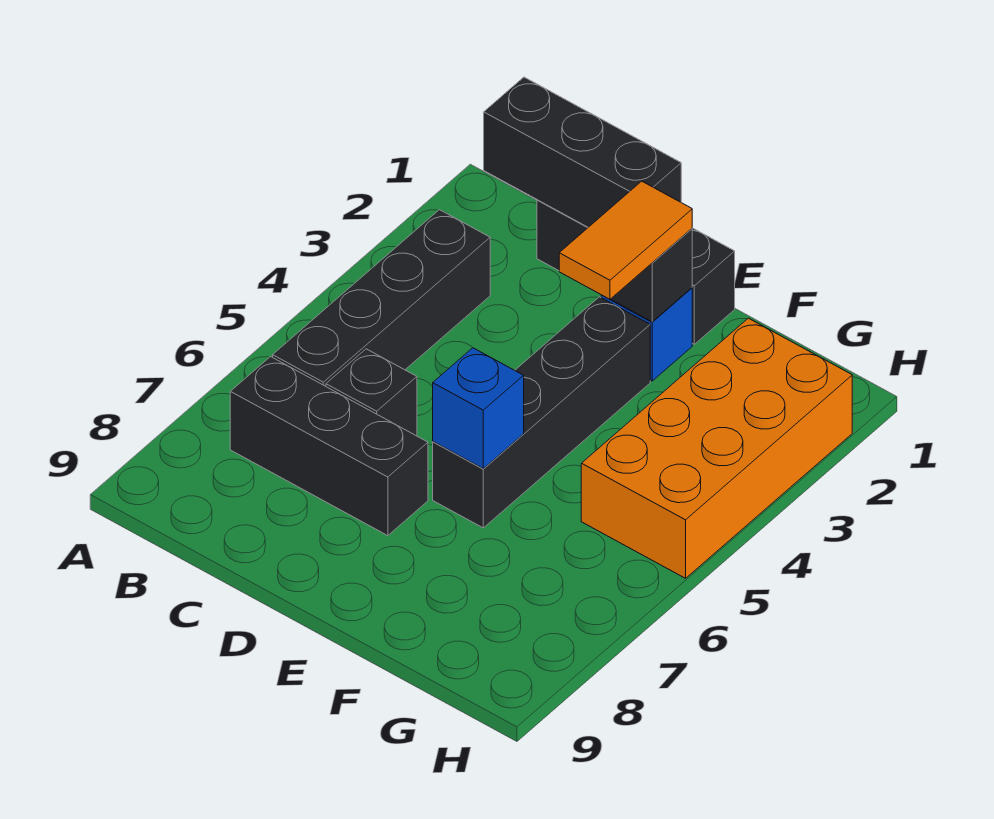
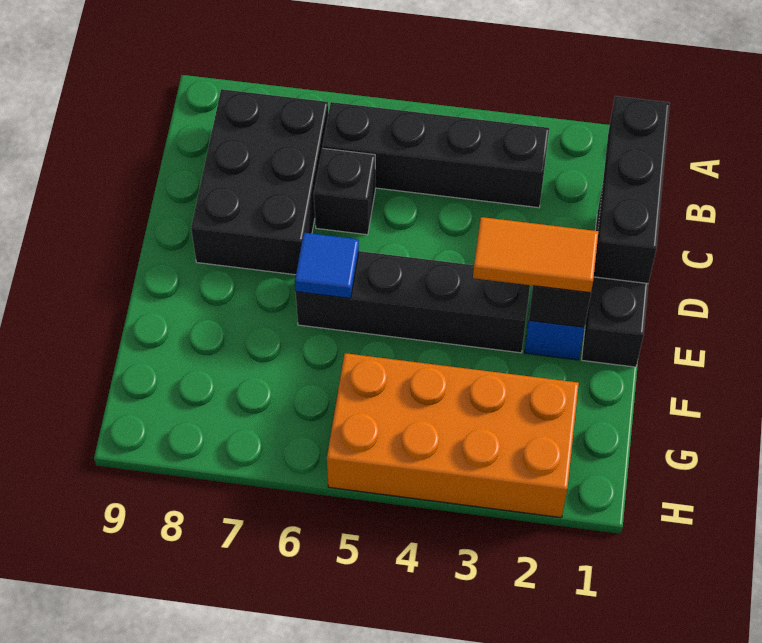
black brick B7:D7 level 1 -> black brick B7:D8 level 1
blue brick E6 level 2 -> blue tile E6 level 2

